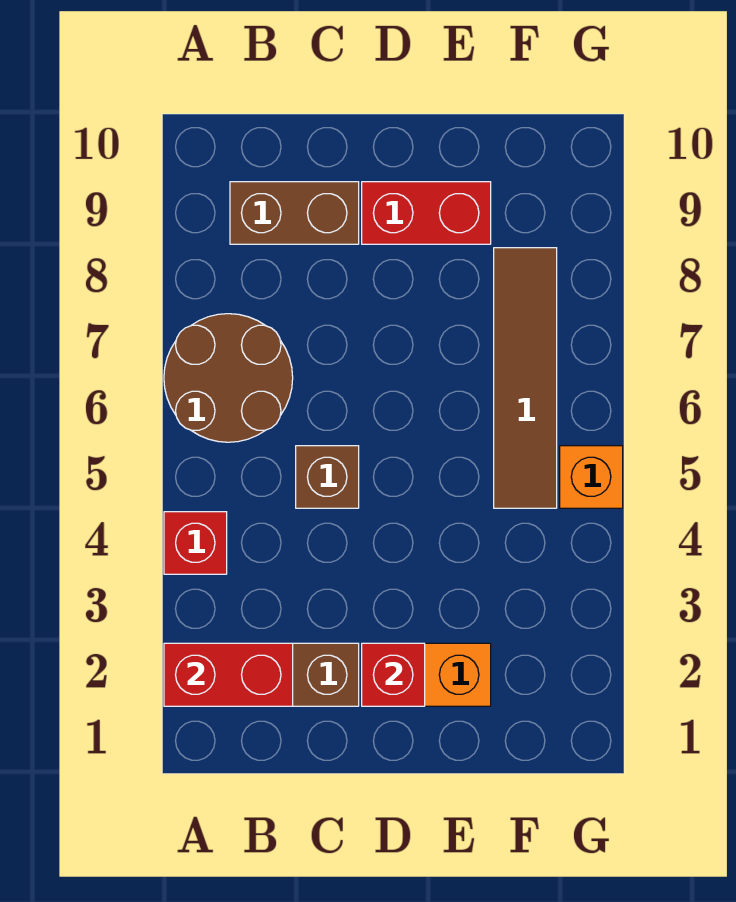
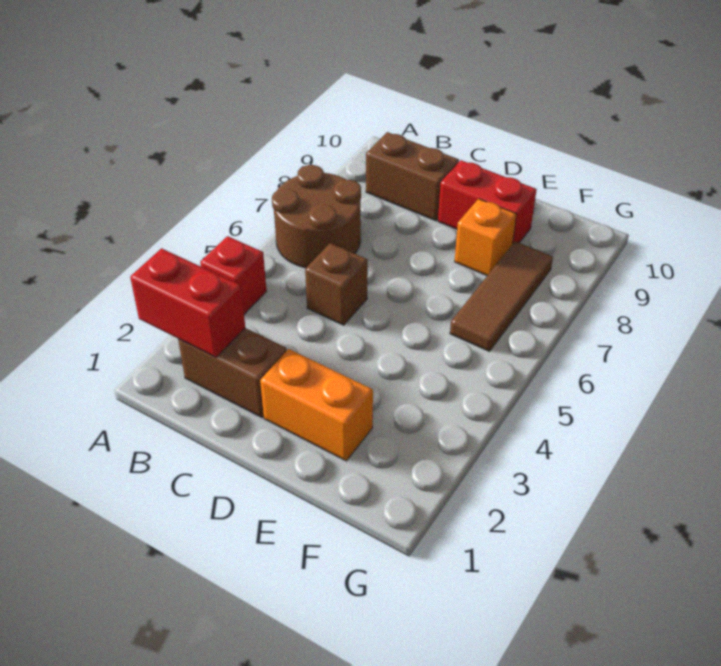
red brick D2 level 2 -> none
brown tile F5:F8 level 1 -> brown tile F6:F8 level 1
orange brick G5 level 1 -> orange brick E8 level 1

